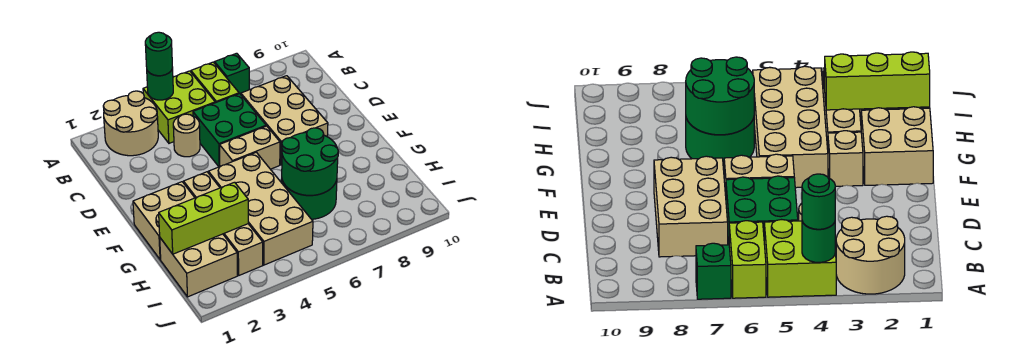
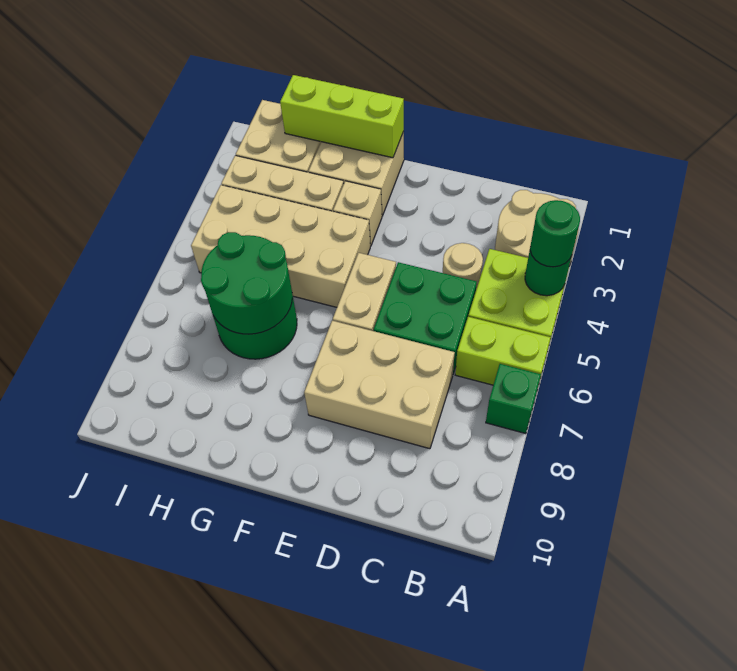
lime brick H1:H3 level 2 -> lime brick F1:H1 level 2

